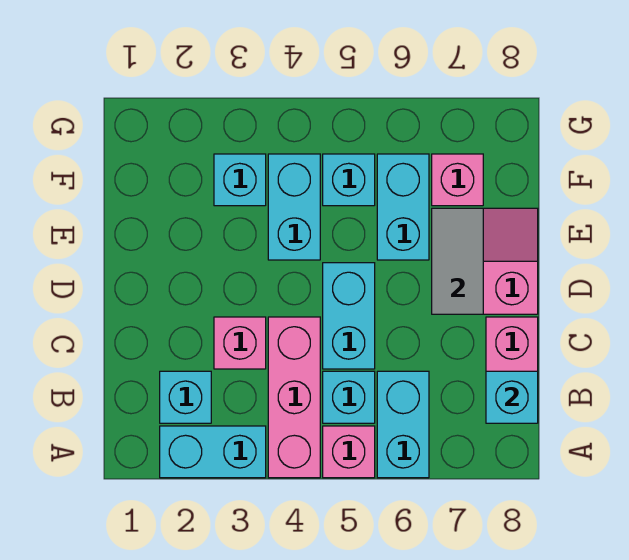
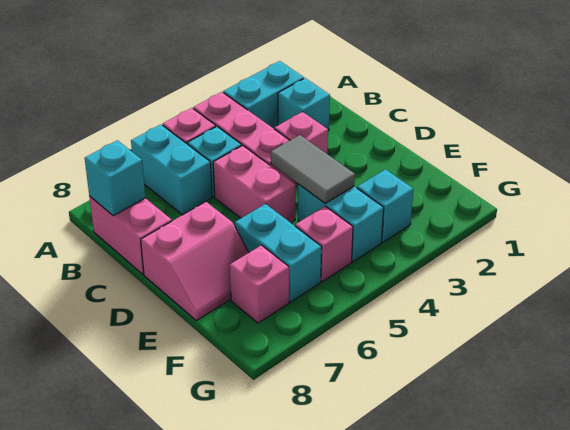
cyan brick C5:D5 level 1 -> pink brick C5:D5 level 1
grey tile D7:E7 level 2 -> grey tile D4:E4 level 2
cyan brick F5 level 1 -> pink brick F5 level 1

